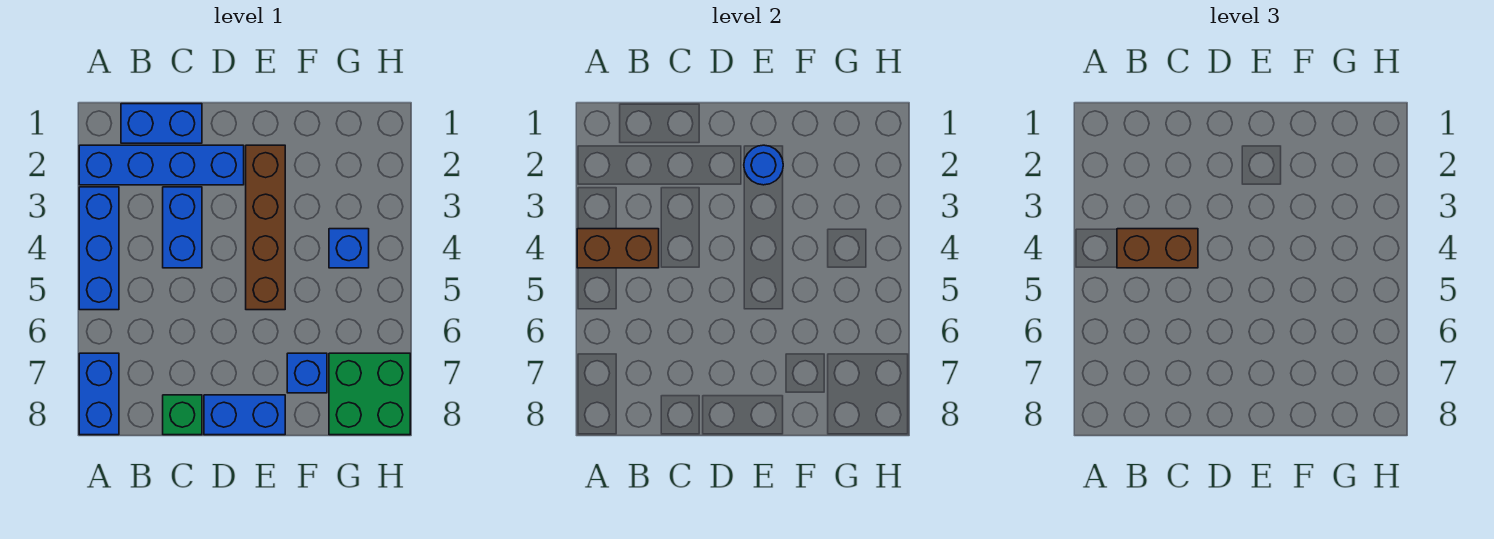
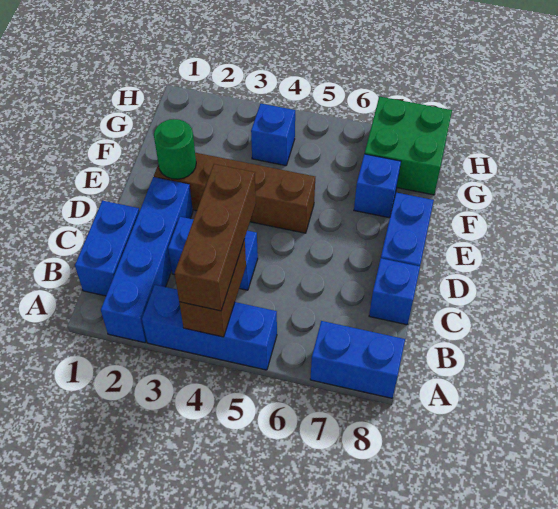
brown brick B4:C4 level 3 -> brown brick A4:C4 level 3
green brick C8 level 1 -> blue brick C8 level 1
blue round brick E2 level 2 -> green round brick E2 level 2

